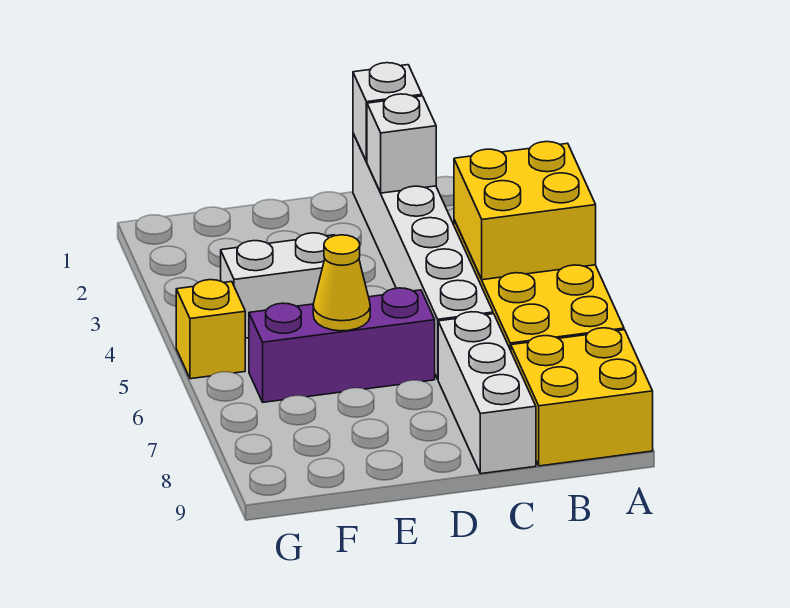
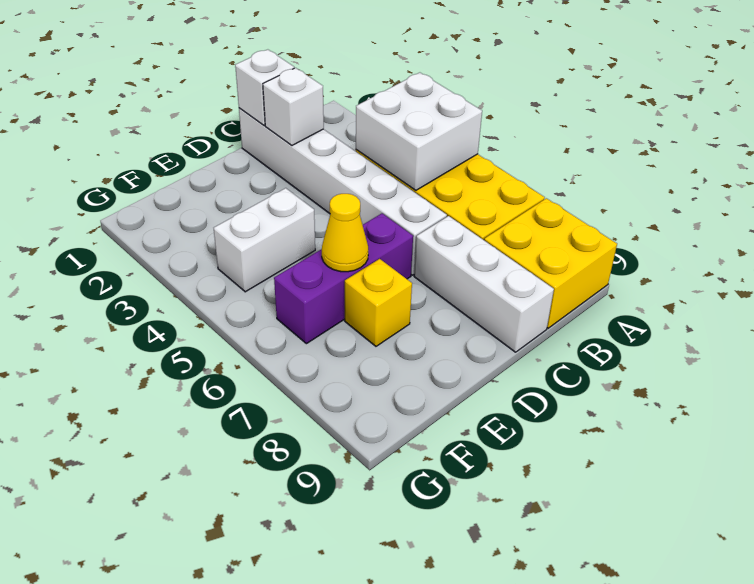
yellow brick A4:B5 level 2 -> white brick A4:B5 level 2
yellow brick G5 level 1 -> yellow brick E7 level 1

